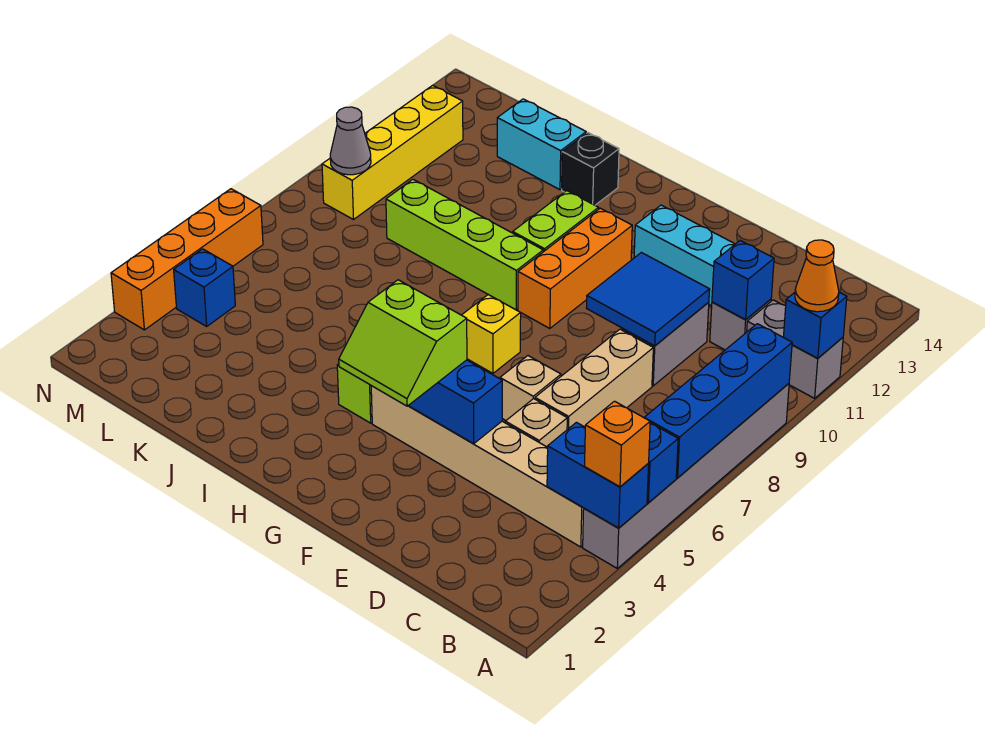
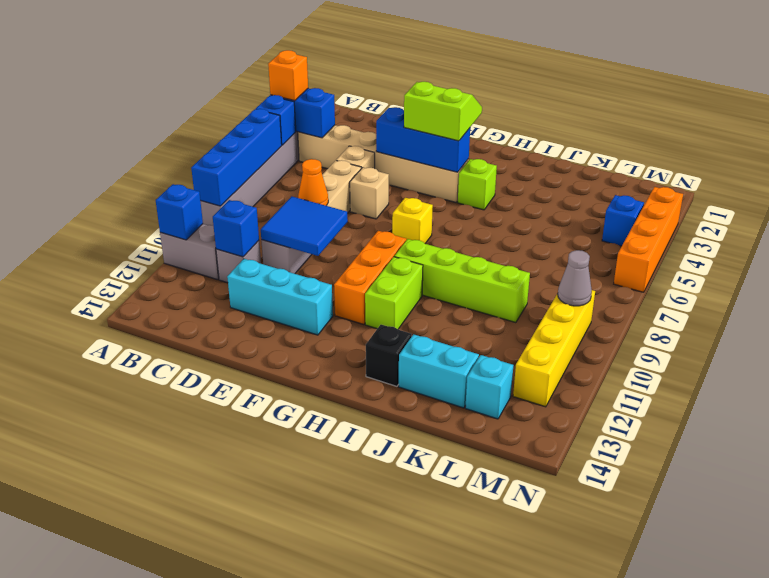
orange cone A11 level 3 -> orange cone D8 level 2
none -> cyan brick L13 level 1

